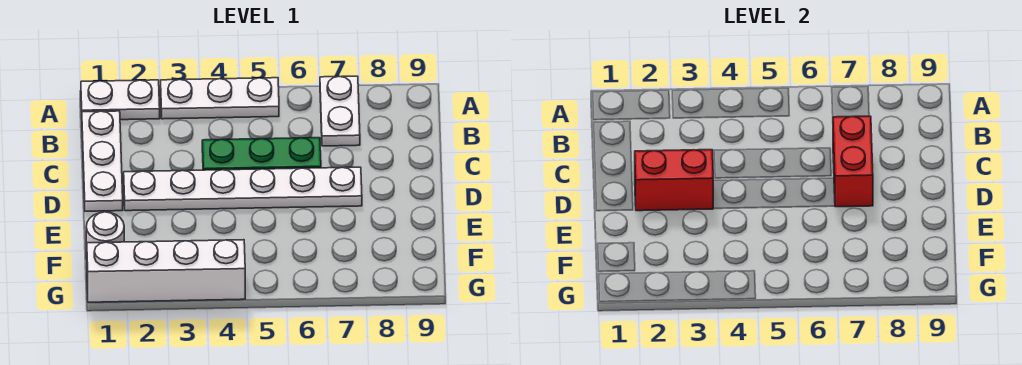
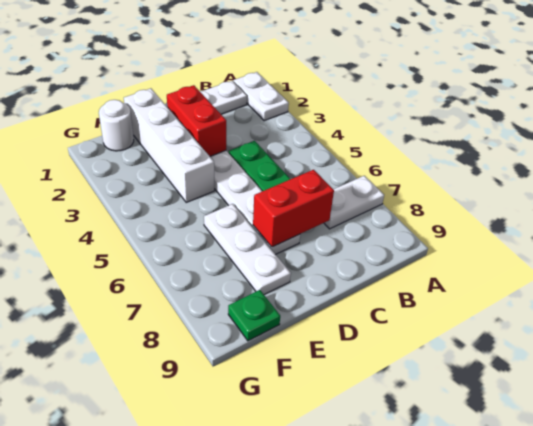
white plate A3:A5 level 1 -> white plate E6:E8 level 1
none -> green plate F9 level 1
white brick G1:G4 level 1 -> white brick E1:E4 level 1

